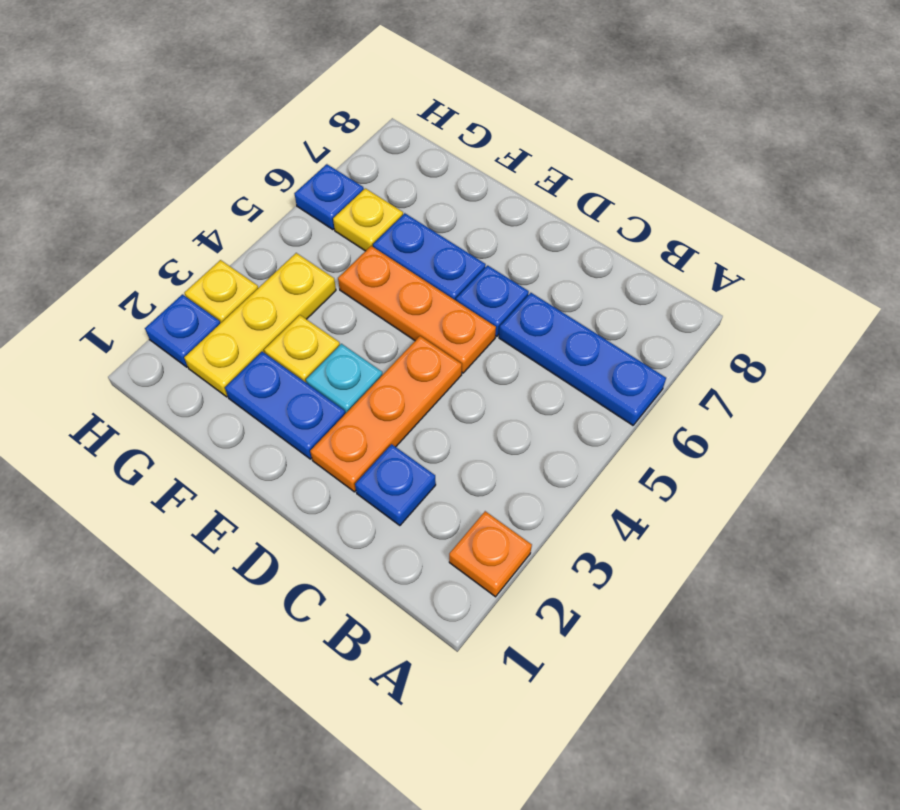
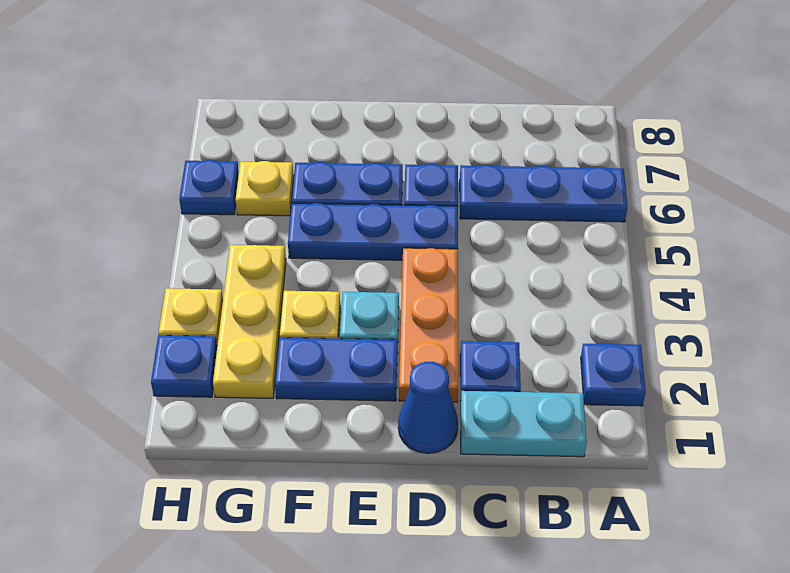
orange plate A2 level 1 -> blue plate A2 level 1
none -> cyan plate B1:C1 level 1
none -> blue cone D1 level 1
orange plate D5:F5 level 1 -> blue plate D5:F5 level 1

